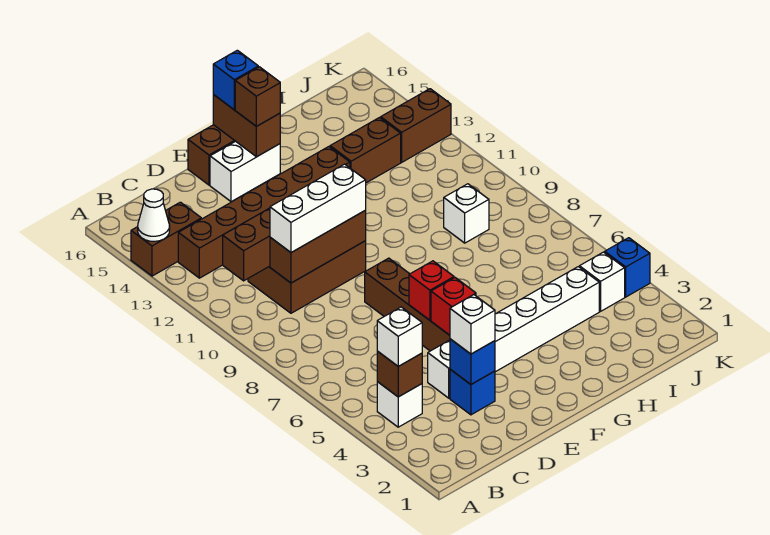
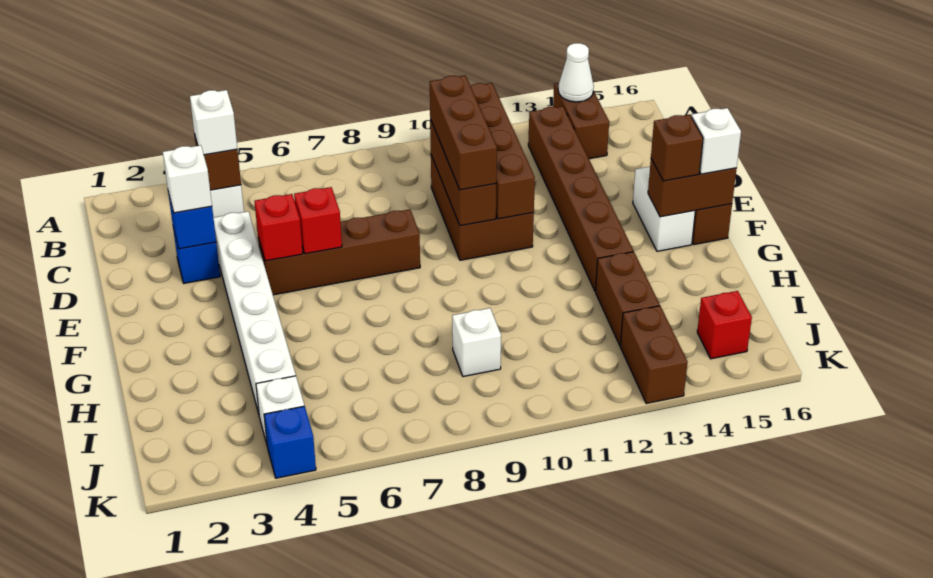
white brick C10:E10 level 3 -> brown brick C10:E10 level 3
blue brick F16 level 3 -> white brick F16 level 3
none -> red brick J15 level 1

